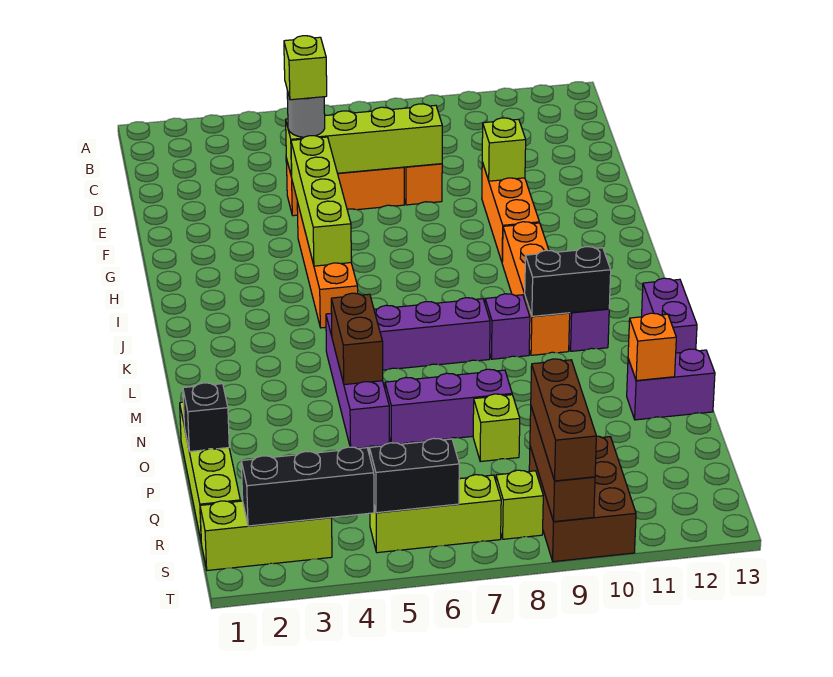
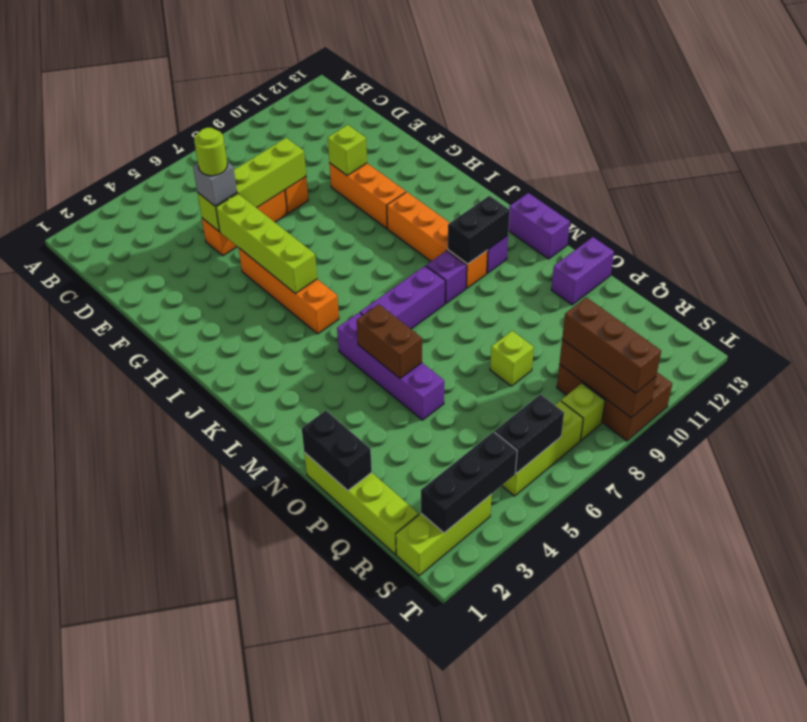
grey round brick E5 level 3 -> grey brick E5 level 3
lime brick E5 level 4 -> lime round brick E5 level 4
purple brick O6:O8 level 1 -> none
orange brick O12 level 2 -> none
black brick P1 level 2 -> black brick O1:P1 level 2

